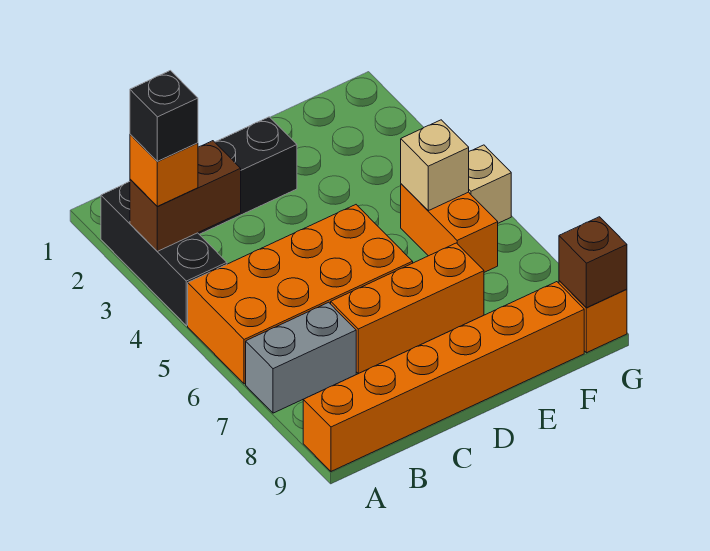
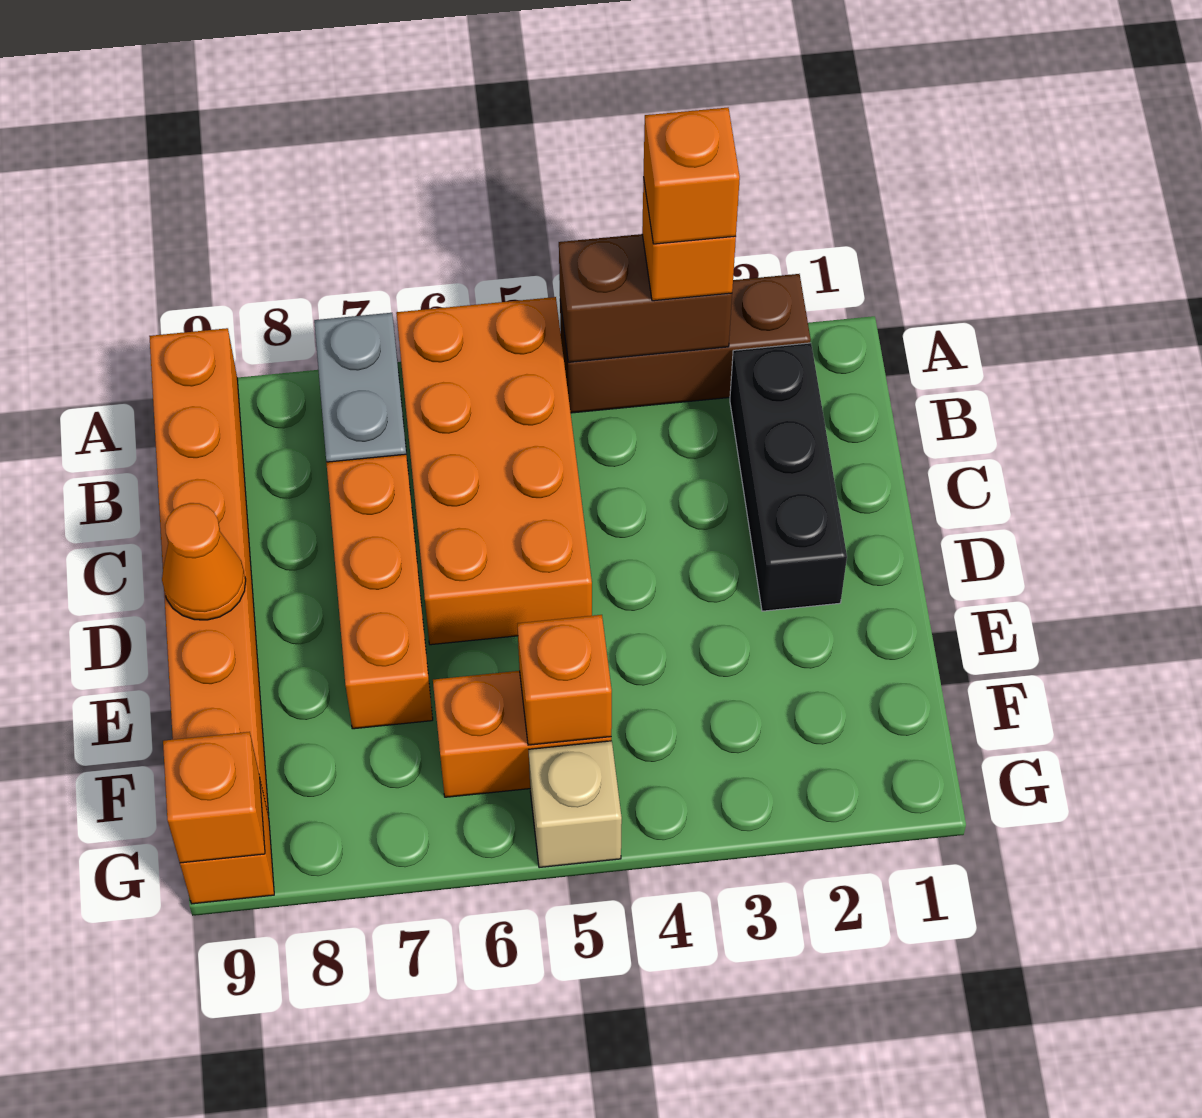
black brick A2:A4 level 1 -> brown brick A2:A4 level 1
brown brick A3:B3 level 2 -> brown brick A3:A4 level 2
black brick A3 level 4 -> orange brick A3 level 4
none -> orange cone D9 level 2
tan brick F5 level 2 -> orange brick F5 level 2
brown brick G9 level 2 -> orange brick G9 level 2

